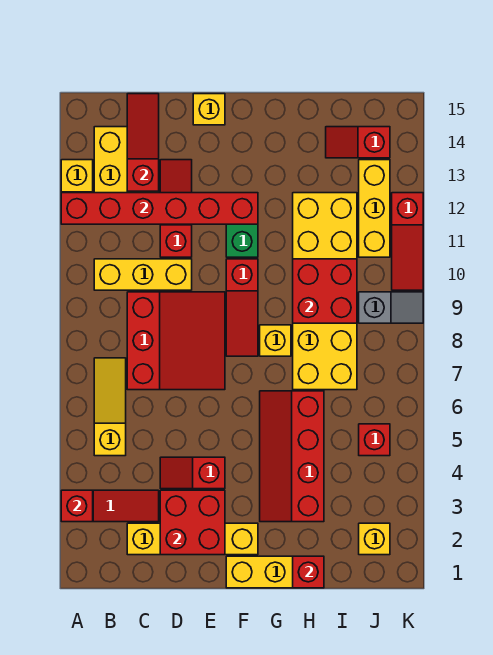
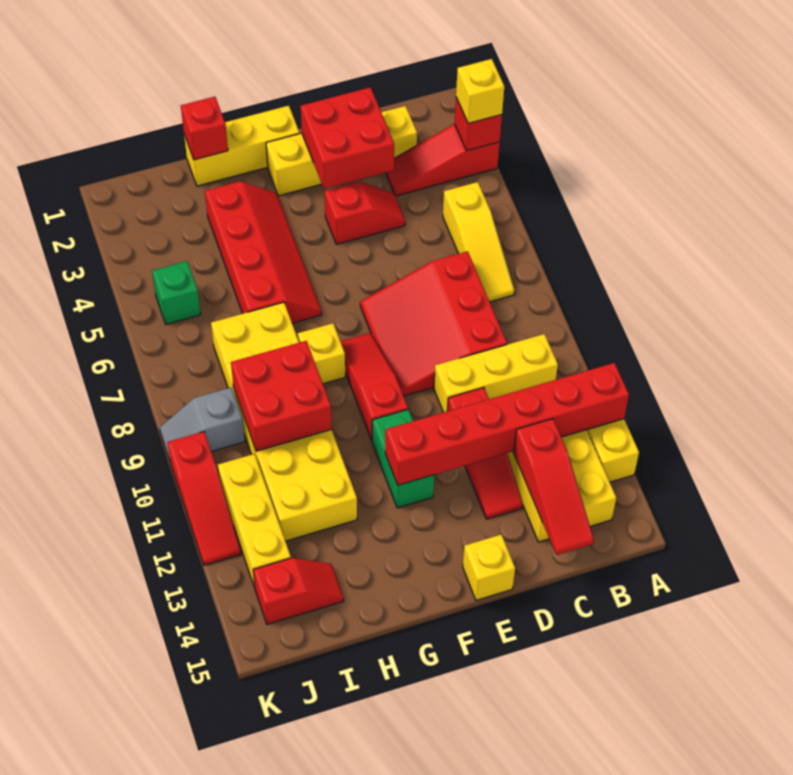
yellow brick J2 level 1 -> yellow brick A3 level 3
red brick J5 level 1 -> green brick J5 level 1
red slope K10:K12 level 1 top 12 -> red slope K10:K12 level 1 top 10

